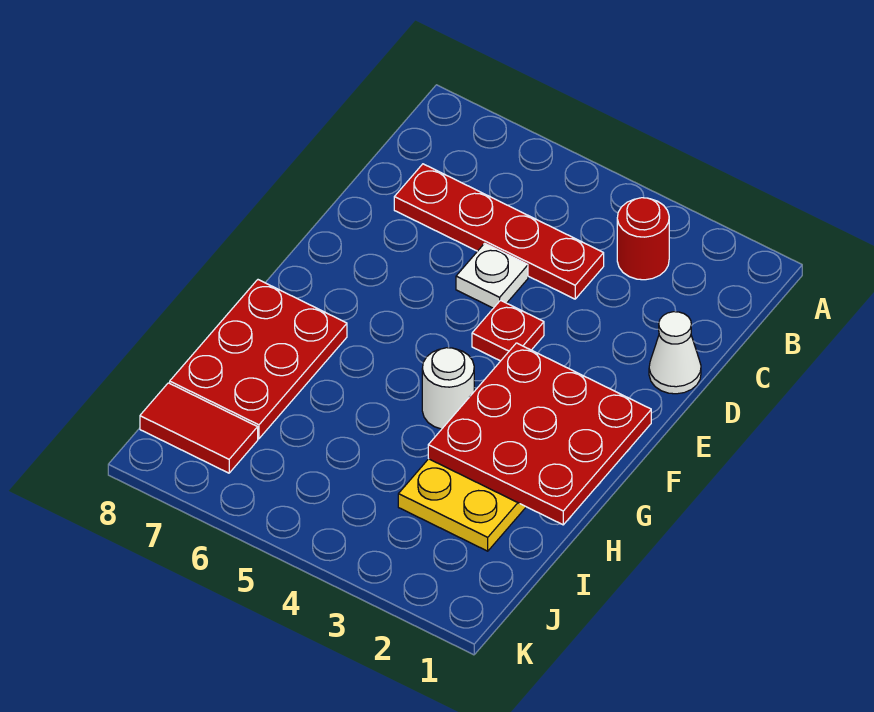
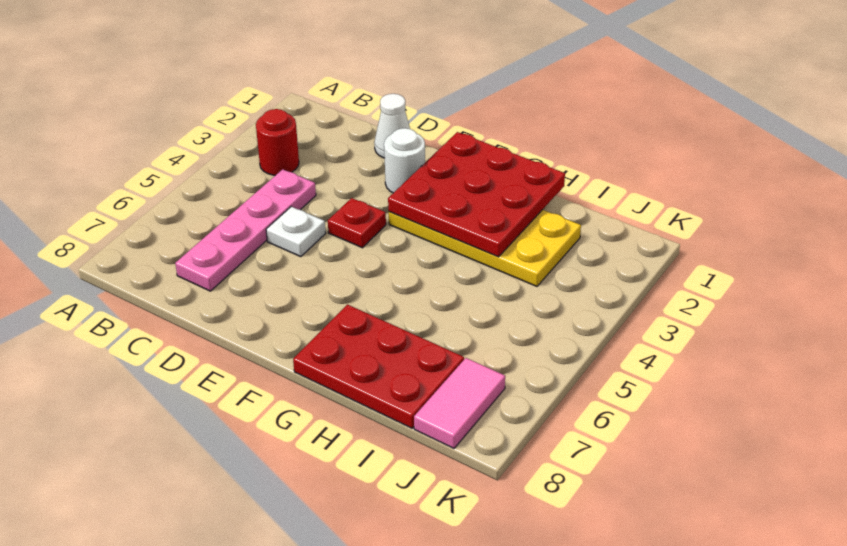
red plate C4:C7 level 1 -> pink plate C4:C7 level 1
white round brick G4 level 1 -> white round brick E2 level 1
red tile J7:J8 level 1 -> pink tile J7:J8 level 1

